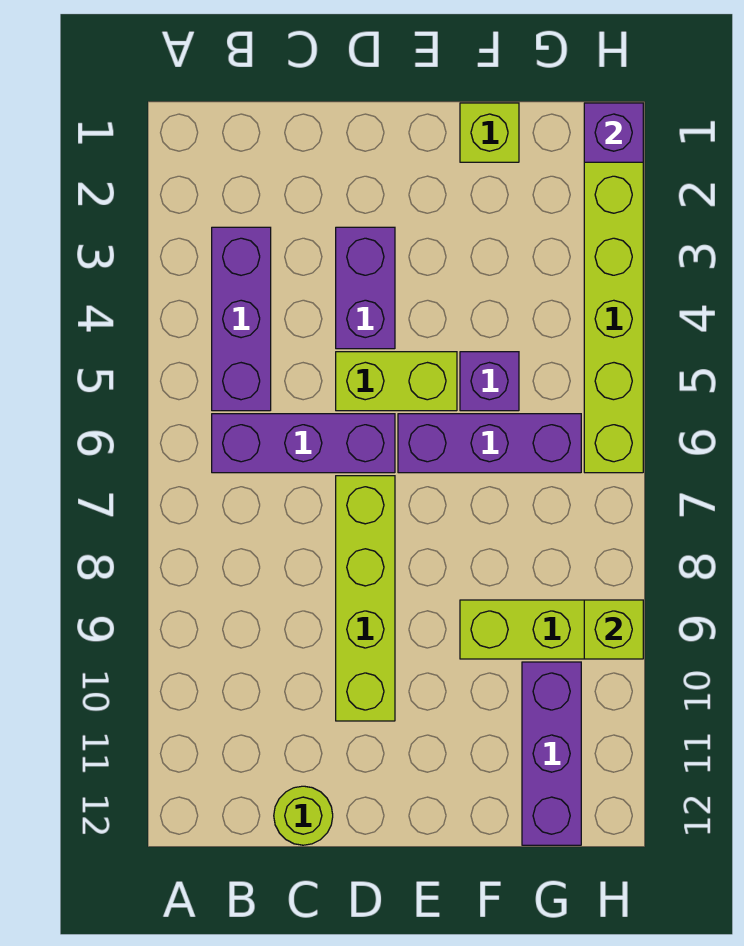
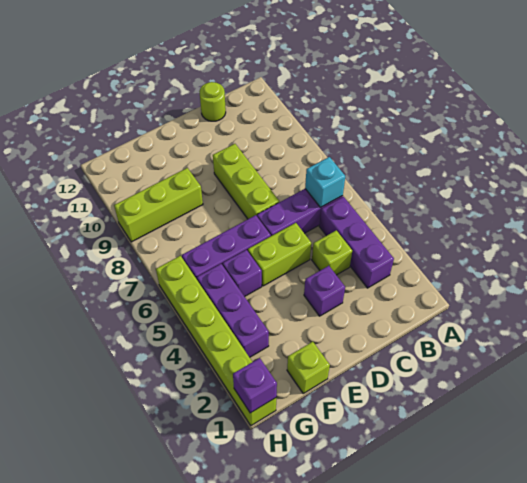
none -> cyan brick B6 level 2
purple brick D3:D4 level 1 -> purple brick D3 level 1
lime brick D7:D10 level 1 -> lime brick D7:D9 level 1
purple brick G10:G12 level 1 -> purple brick G3:G5 level 1
lime brick H9 level 2 -> lime brick C4 level 1

